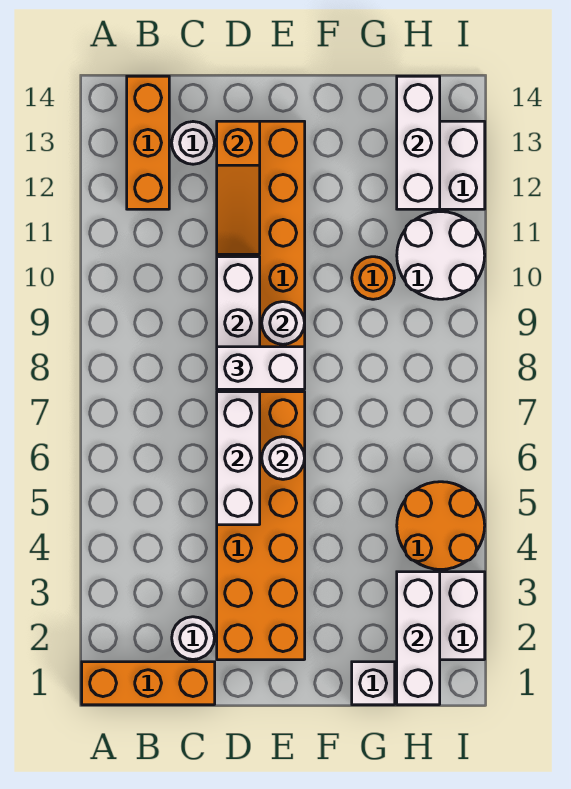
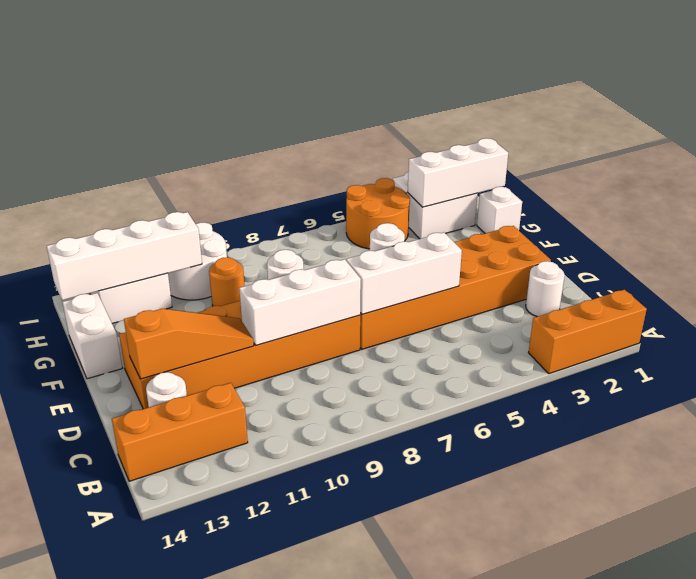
orange brick A1:C1 level 1 -> orange brick A1:A3 level 1
white brick D8:E8 level 3 -> white brick F14:G14 level 1
white brick H12:H14 level 2 -> white brick H11:H14 level 2

